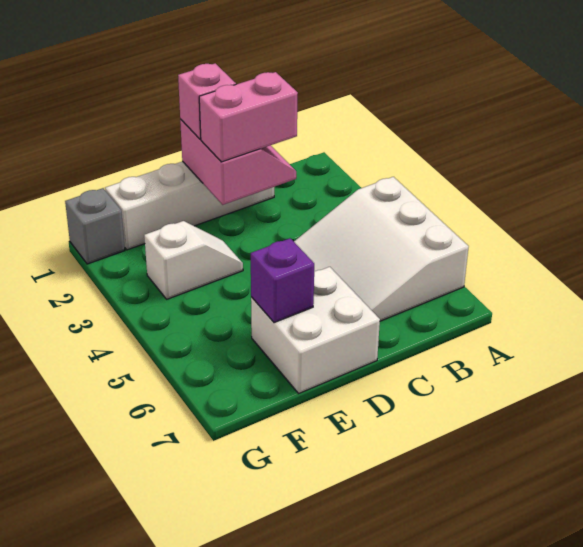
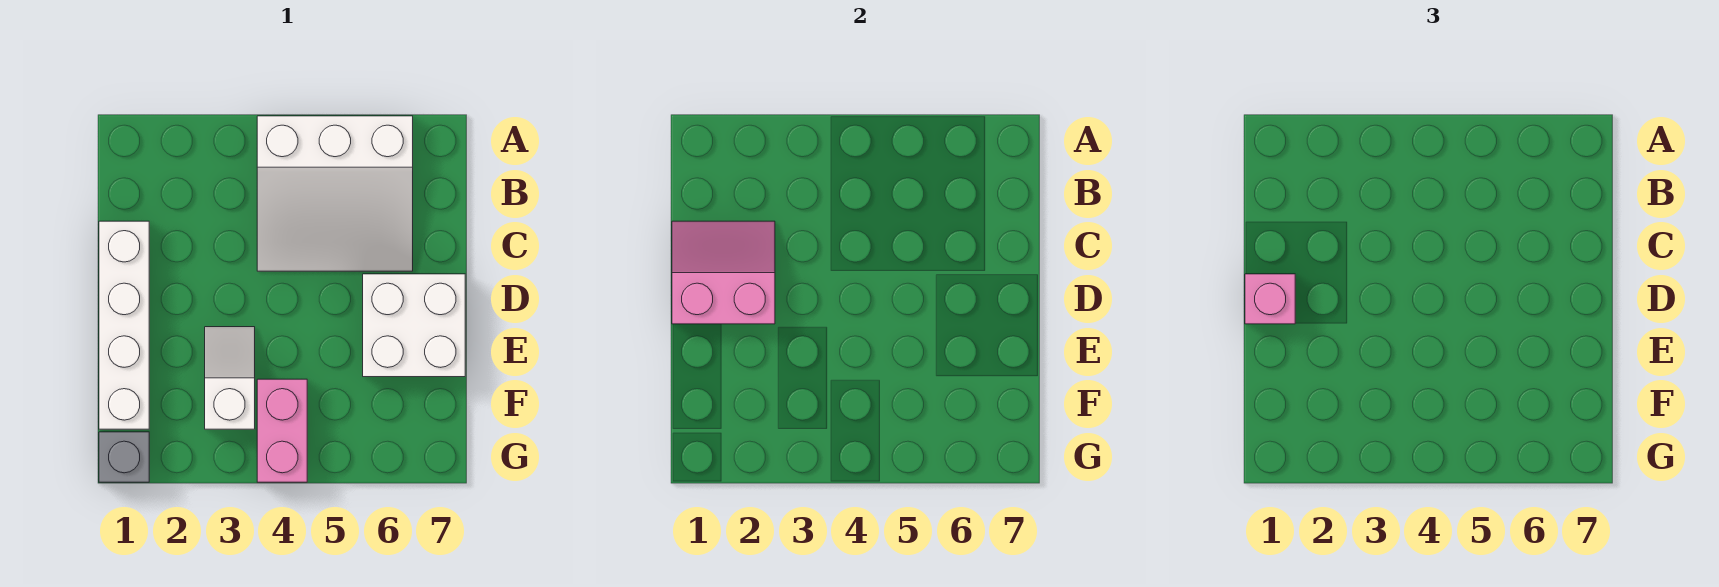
pink brick C2:D2 level 3 -> pink brick F4:G4 level 1
purple brick E6 level 2 -> none

